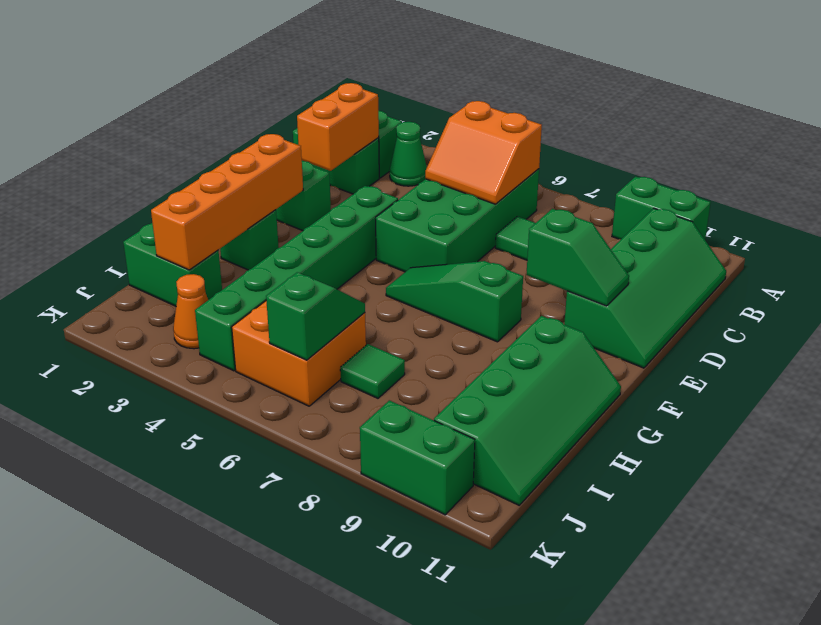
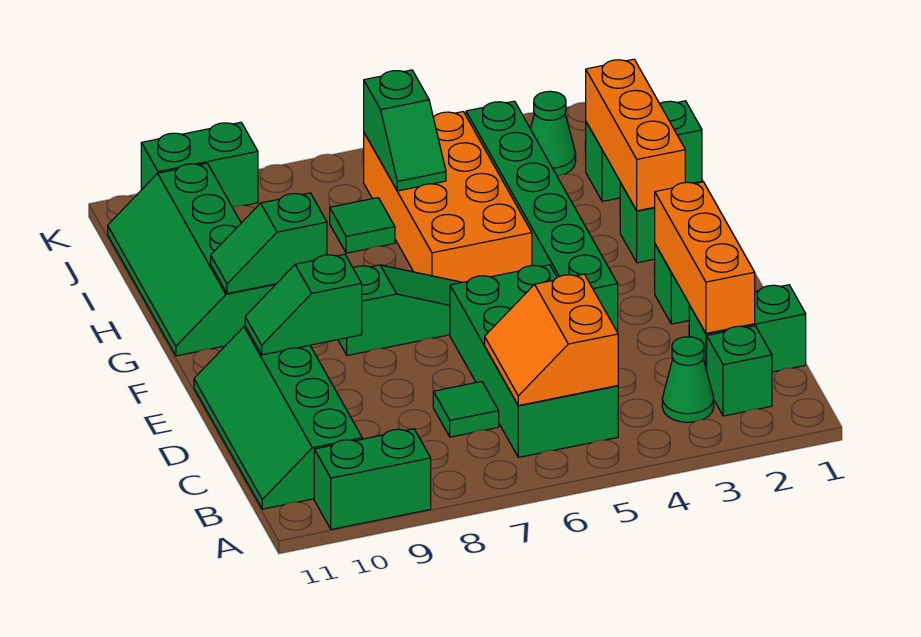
orange slope B5:C6 level 2 top B -> orange slope B5:C6 level 2 top 5
orange brick C2:D2 level 2 -> orange brick C2:E2 level 2
orange brick F2:I2 level 2 -> orange brick G2:I2 level 2
none -> green slope G9:G10 level 2 top 9
orange brick I5:J6 level 1 -> orange brick G5:J6 level 1
orange cone J3 level 1 -> green cone J3 level 1

